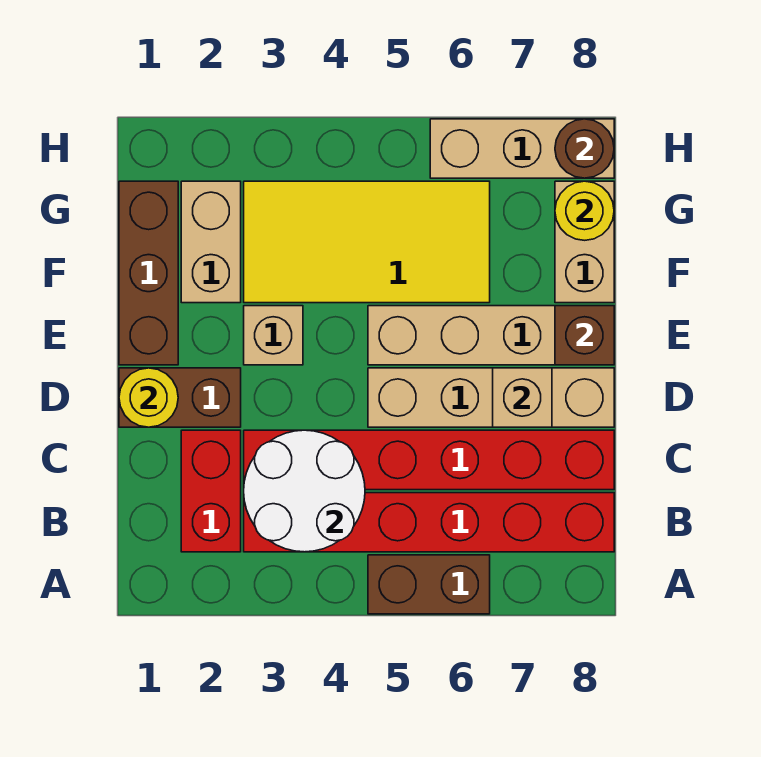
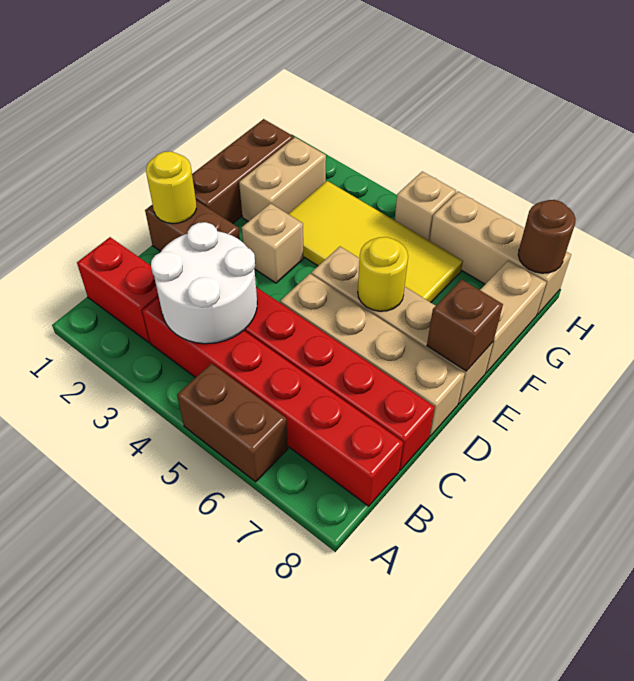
red brick B2:C2 level 1 -> red brick B1:B2 level 1
tan brick D7 level 2 -> tan brick H5 level 1
yellow round brick G8 level 2 -> yellow round brick E6 level 2

